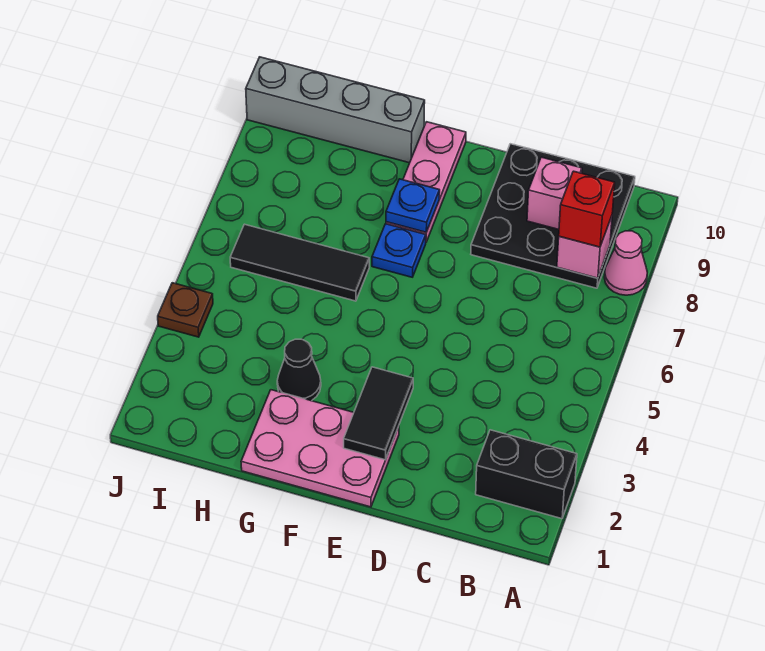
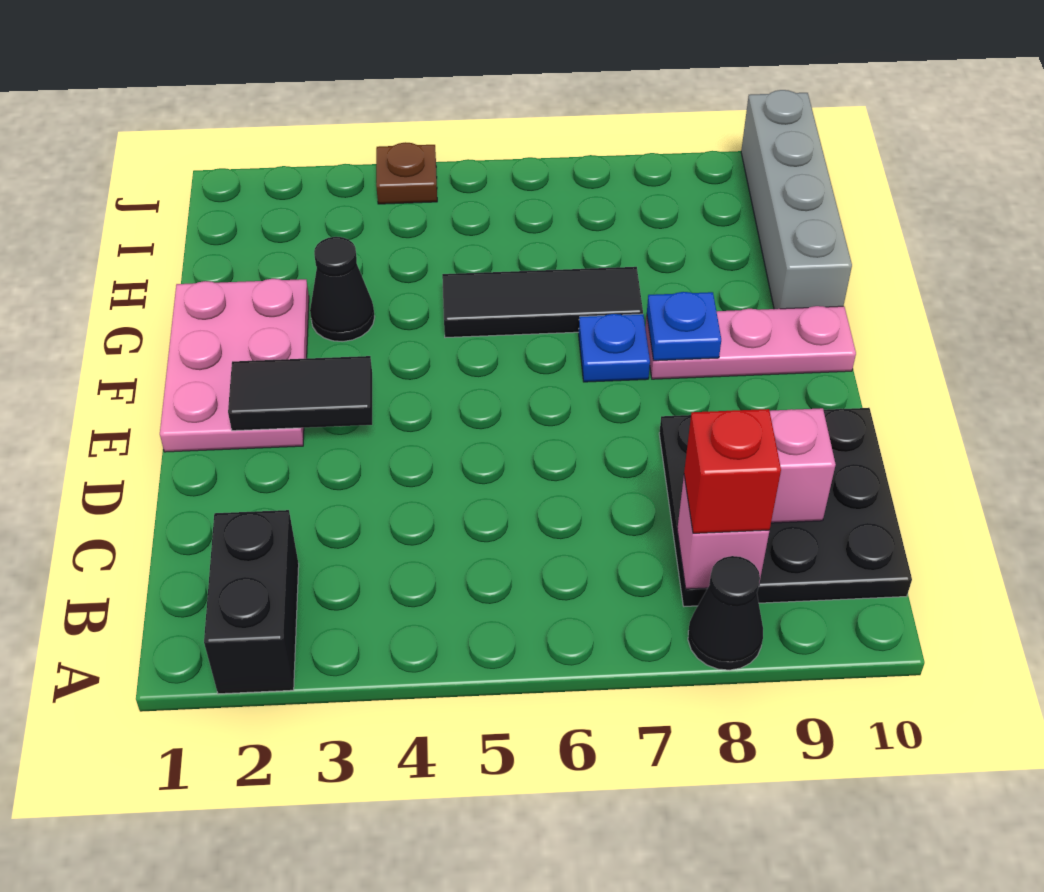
pink cone A8 level 1 -> black cone A8 level 1
black tile G6:I6 level 1 -> black tile G5:G7 level 1

